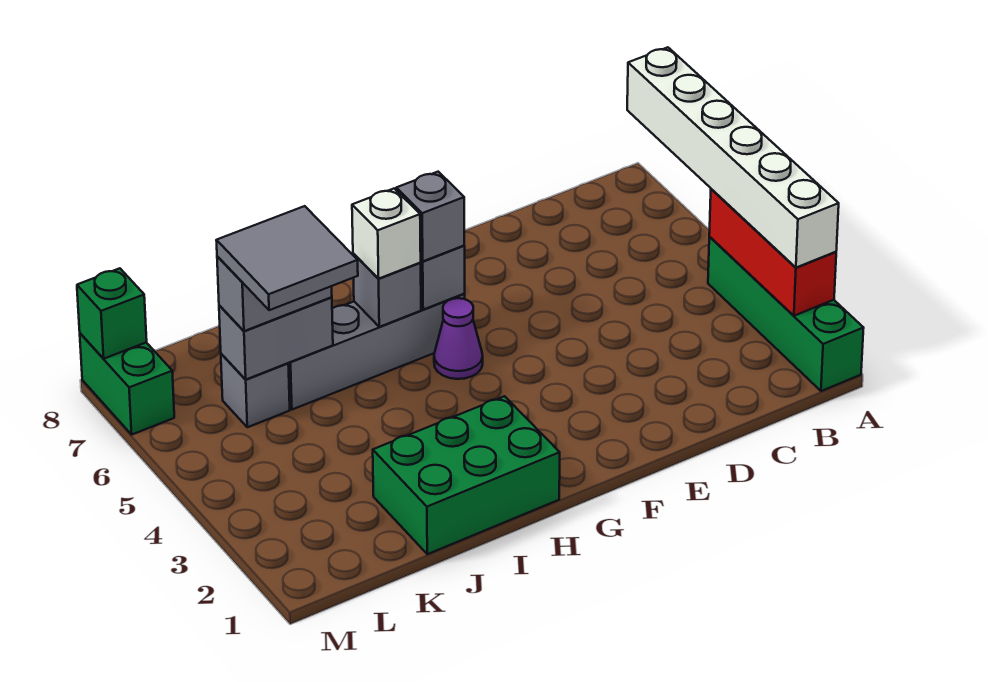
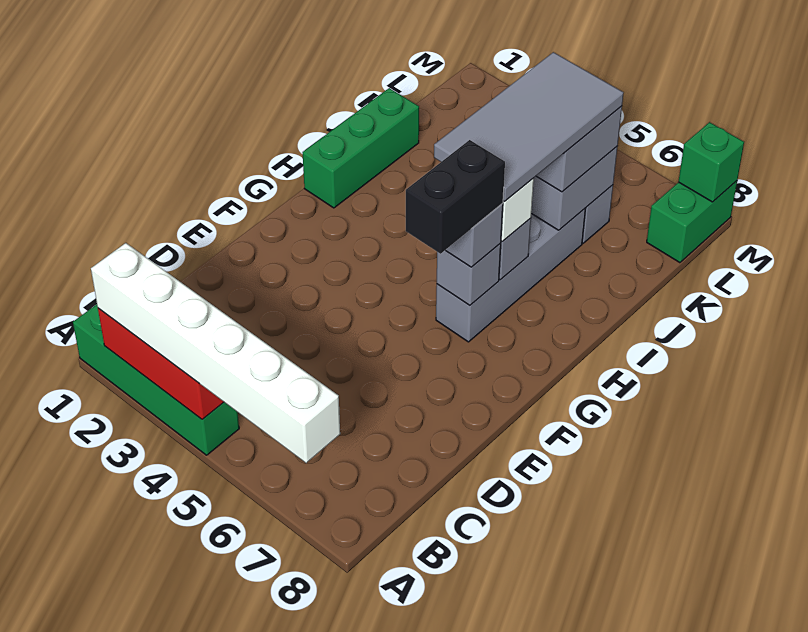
none -> black brick F6:G6 level 4
purple cone G5 level 1 -> none
green brick H1:J2 level 1 -> green brick H1:J1 level 1
grey tile J5:K6 level 4 -> grey tile H5:K6 level 4
green brick M7:M8 level 1 -> green brick L8:M8 level 1

